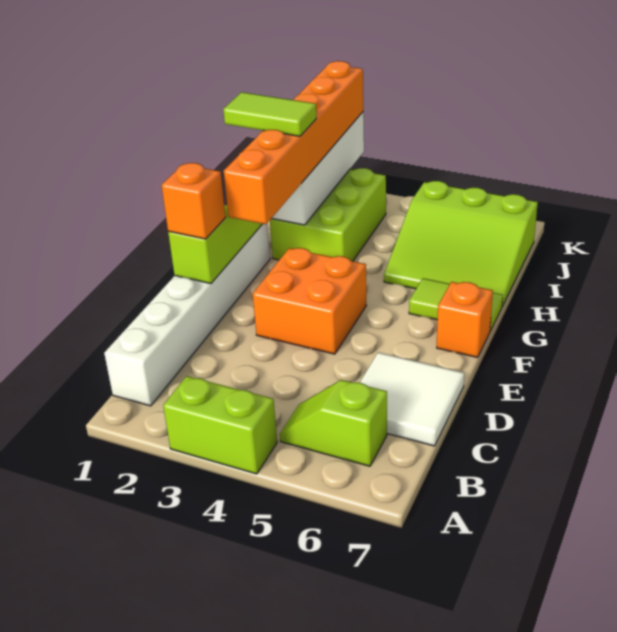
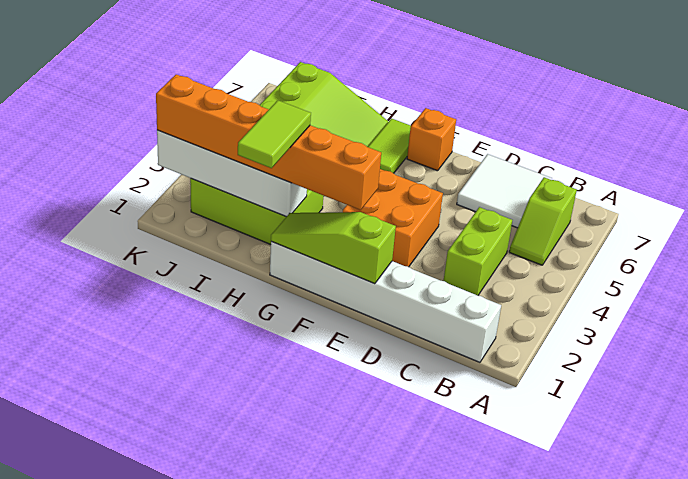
lime brick A3:A4 level 1 -> lime brick C3:C4 level 1
orange brick E1 level 3 -> none

